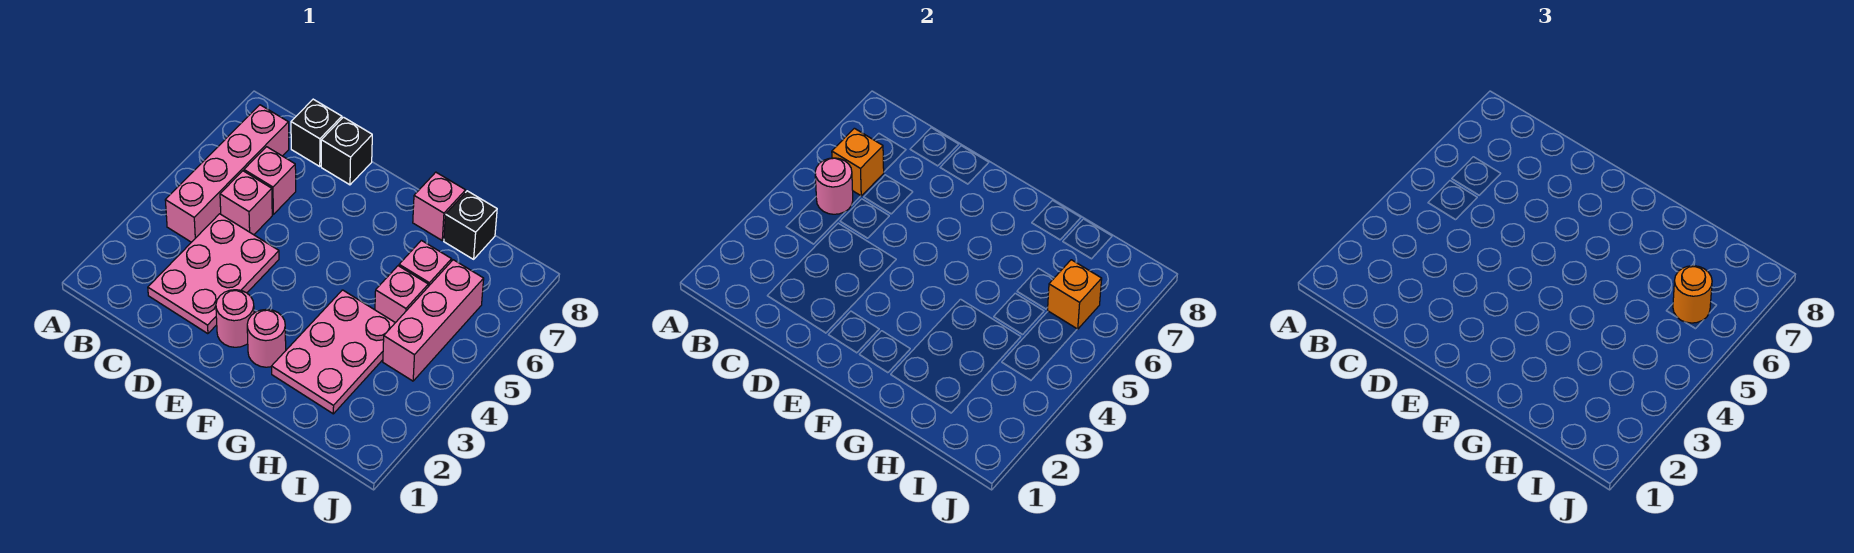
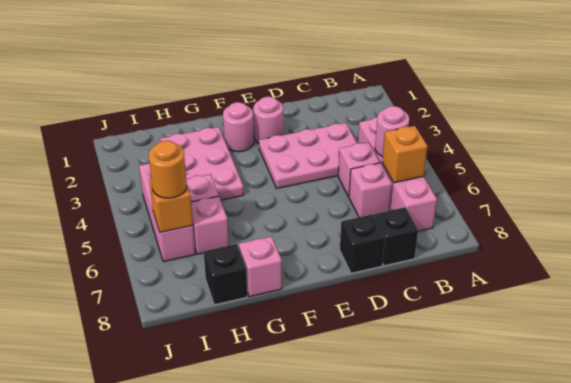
pink plate C2:D4 level 1 -> pink plate C3:E4 level 1

